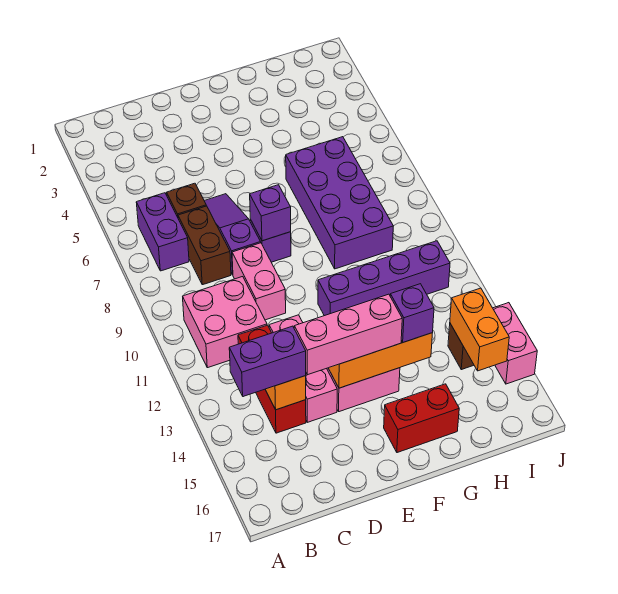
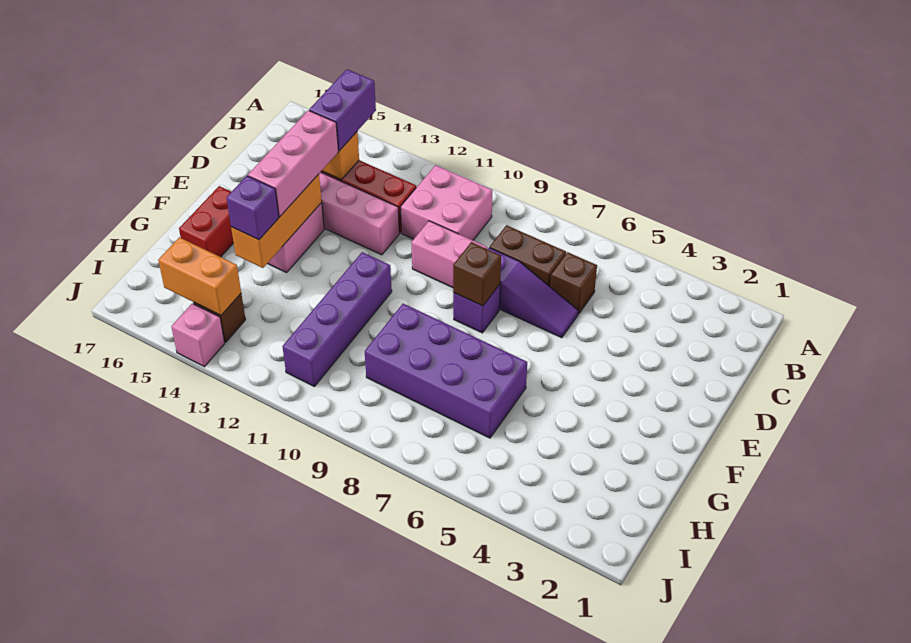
purple brick B6:B7 level 1 -> none
purple brick E8 level 2 -> brown brick E8 level 2
pink brick J14:J15 level 1 -> pink brick J14 level 1

